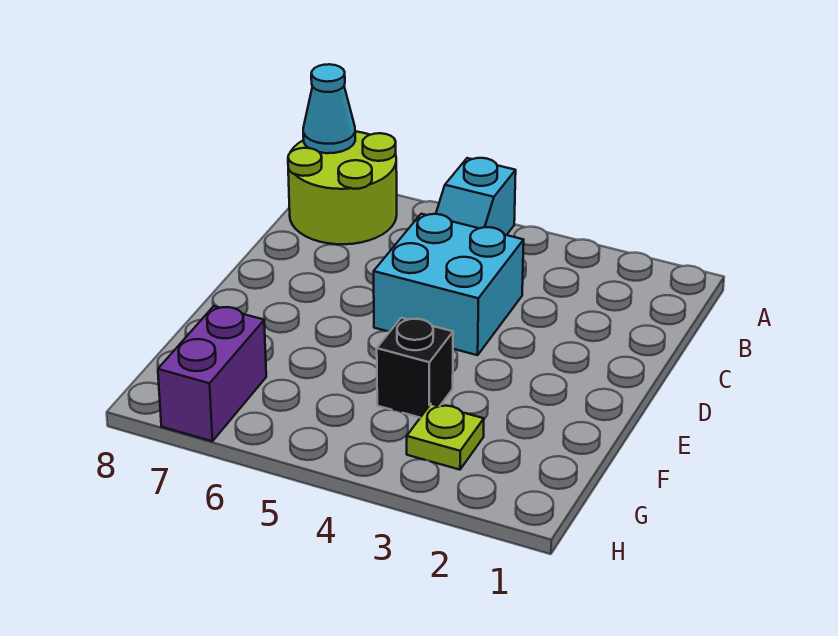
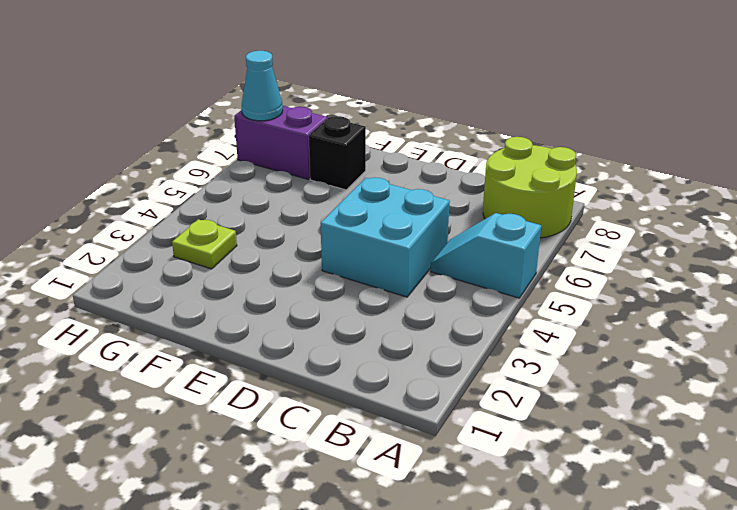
cyan cone A8 level 2 -> cyan cone H7 level 2
black brick F4 level 1 -> black brick F7 level 1

